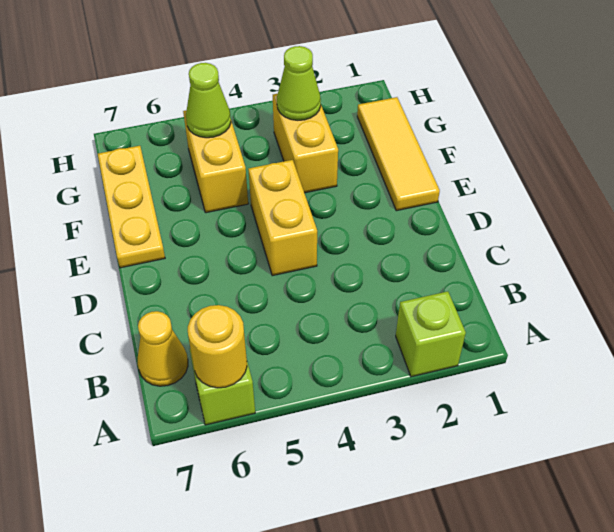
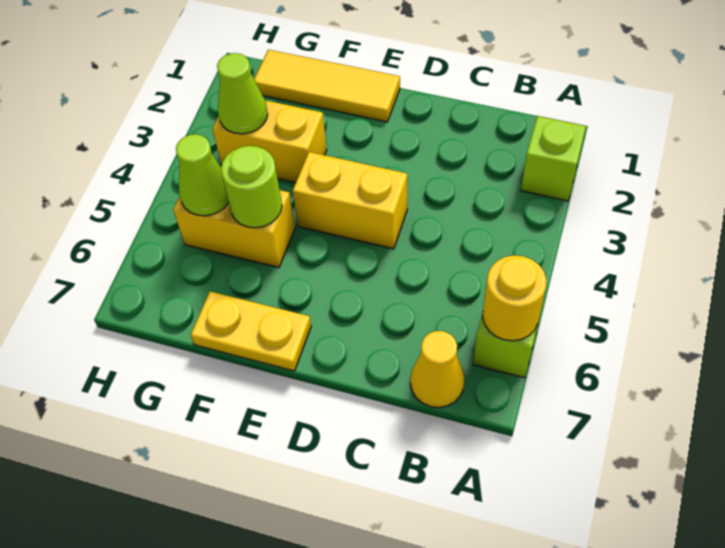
yellow plate E7:G7 level 1 -> yellow plate E7:F7 level 1
none -> lime round brick F5 level 2

